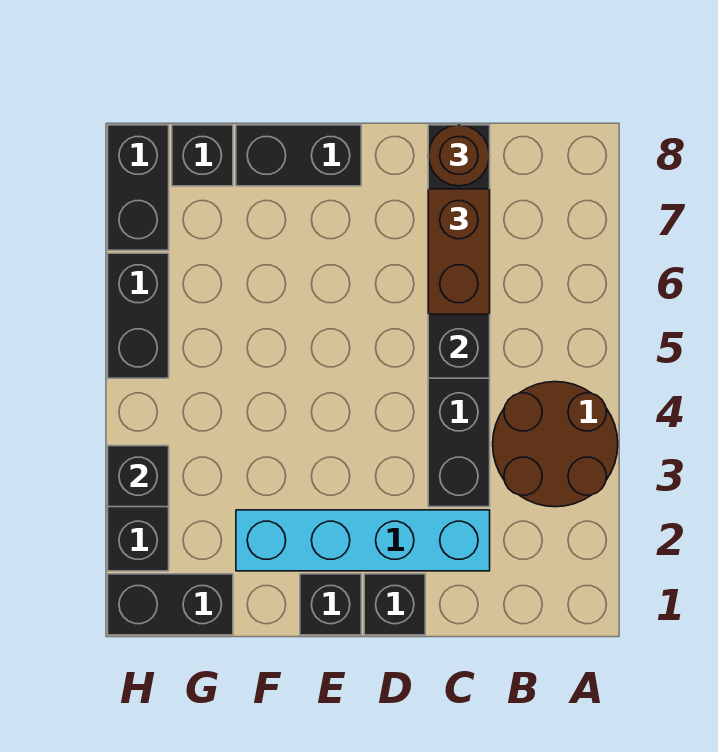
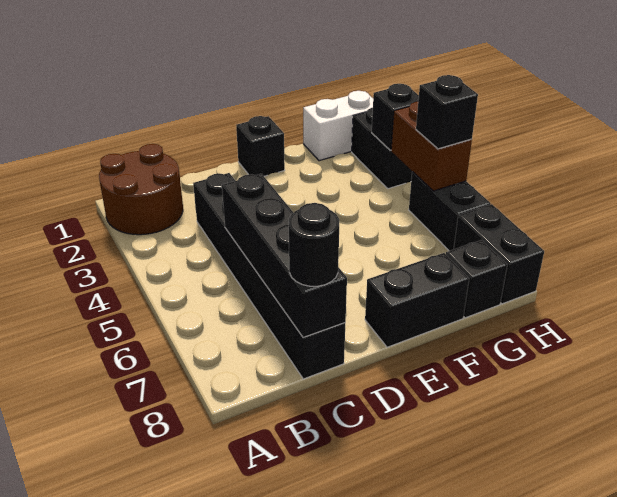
brown round brick A3:B4 level 1 -> brown round brick A1:B2 level 1
cyan brick C2:F2 level 1 -> none
brown brick C6:C7 level 3 -> brown brick H4:H5 level 2
brown round brick C8 level 3 -> black round brick C8 level 3
black brick D1 level 1 -> black brick H5 level 3
black brick G1:H1 level 1 -> white brick G1:H1 level 1

